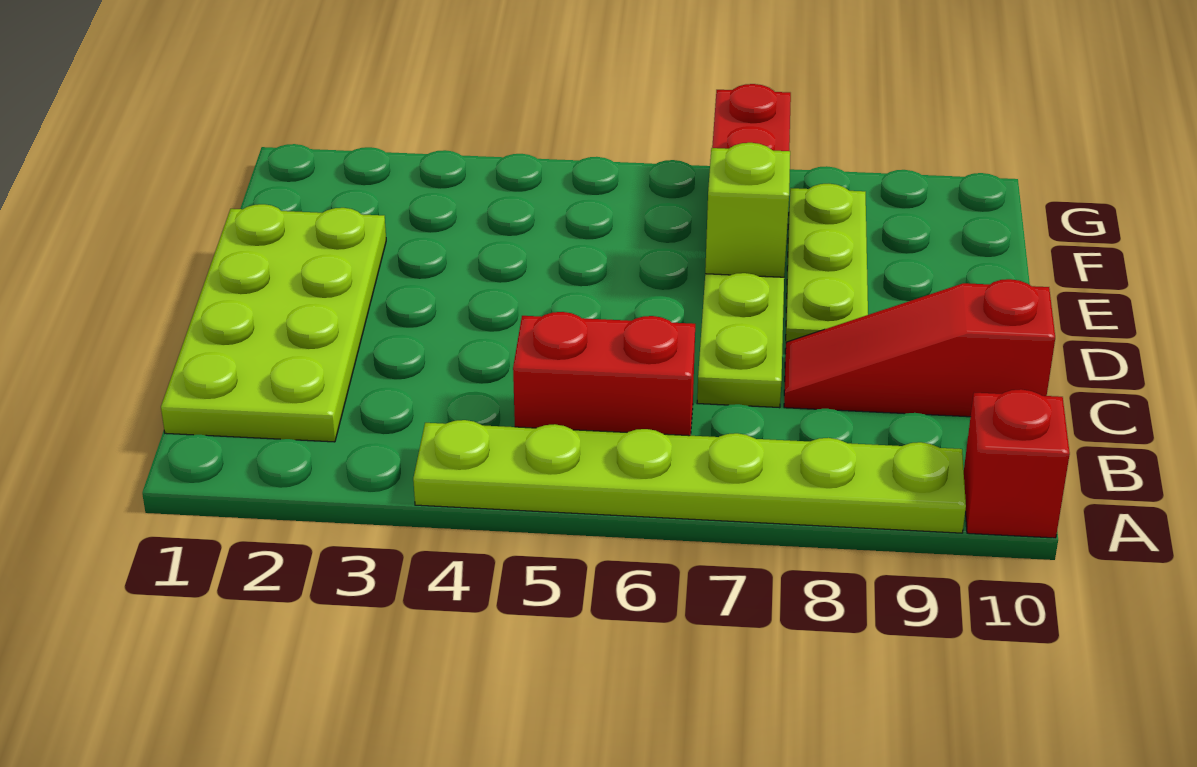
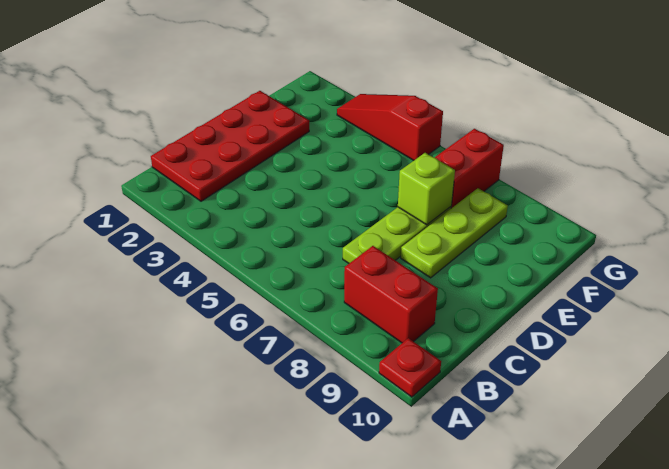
lime plate A4:A9 level 1 -> none
red brick A10 level 1 -> red plate A10 level 1
lime plate B1:E2 level 1 -> red plate B1:E2 level 1
red brick B5:B6 level 1 -> red brick B8:B9 level 1
red slope C8:C10 level 1 top 10 -> red slope G3:G5 level 1 top 5

